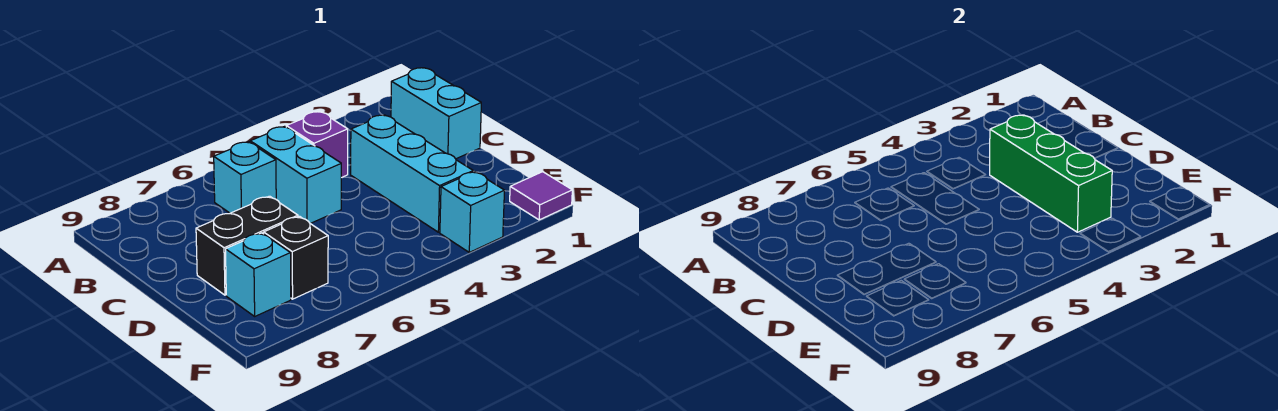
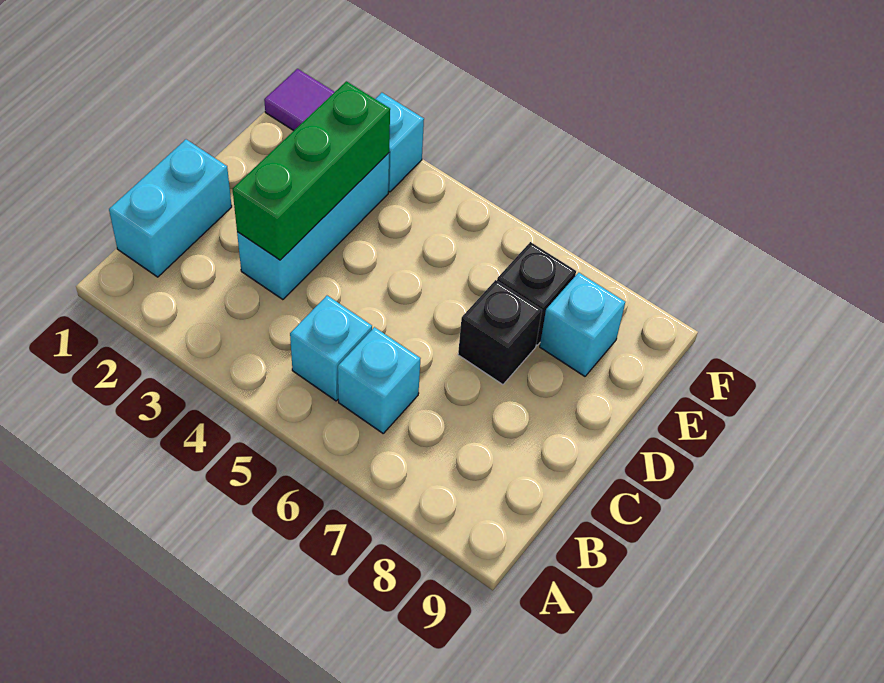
purple brick B4 level 1 -> none
cyan brick B5:C5 level 1 -> cyan brick B5 level 1
black brick D7:D8 level 1 -> black brick D7 level 1

